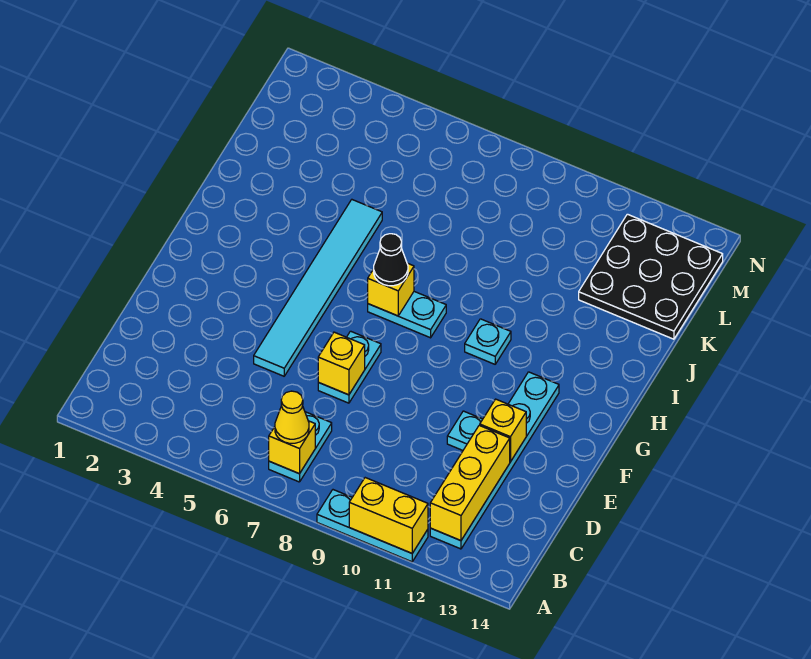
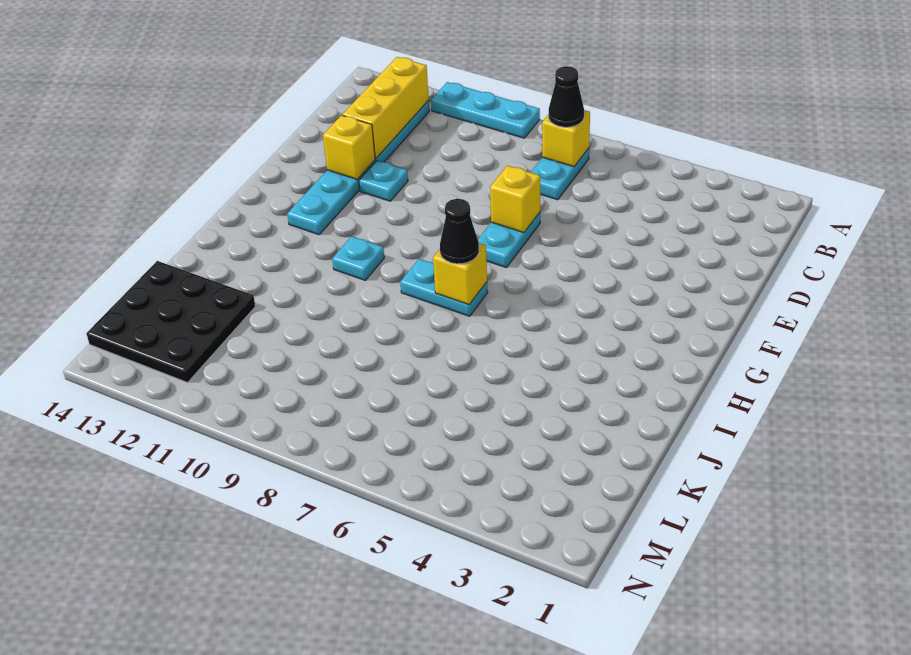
yellow brick A10:A11 level 2 -> none
yellow cone B7 level 3 -> black cone B7 level 3
cyan tile E5:J5 level 1 -> none

